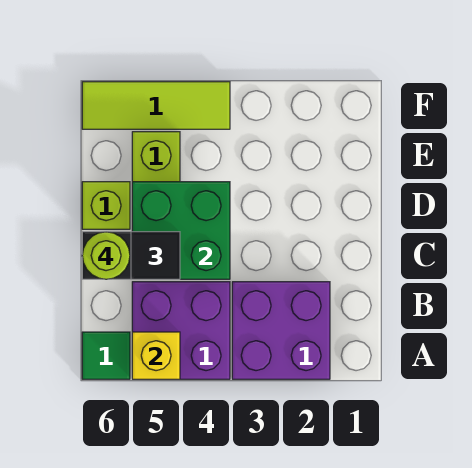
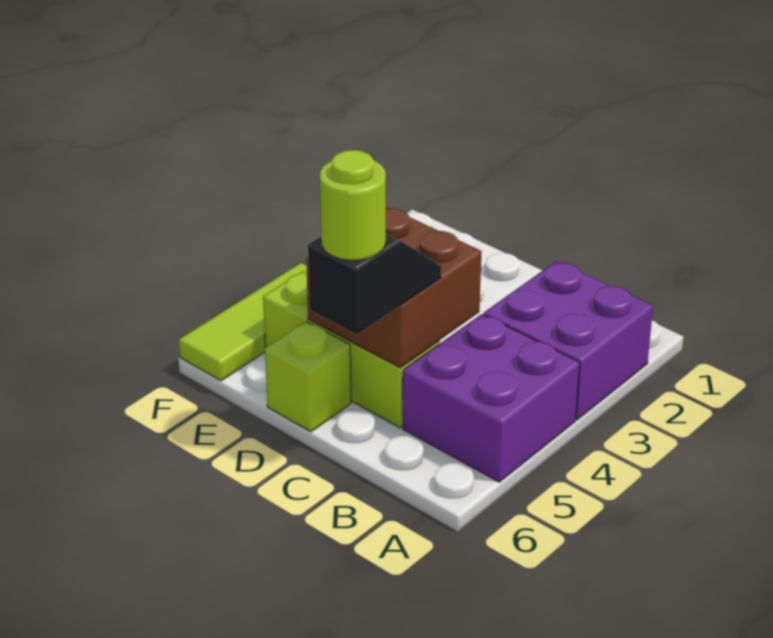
yellow brick A5 level 2 -> none
green tile A6 level 1 -> none
green brick C4:D5 level 2 -> brown brick C4:D5 level 2

